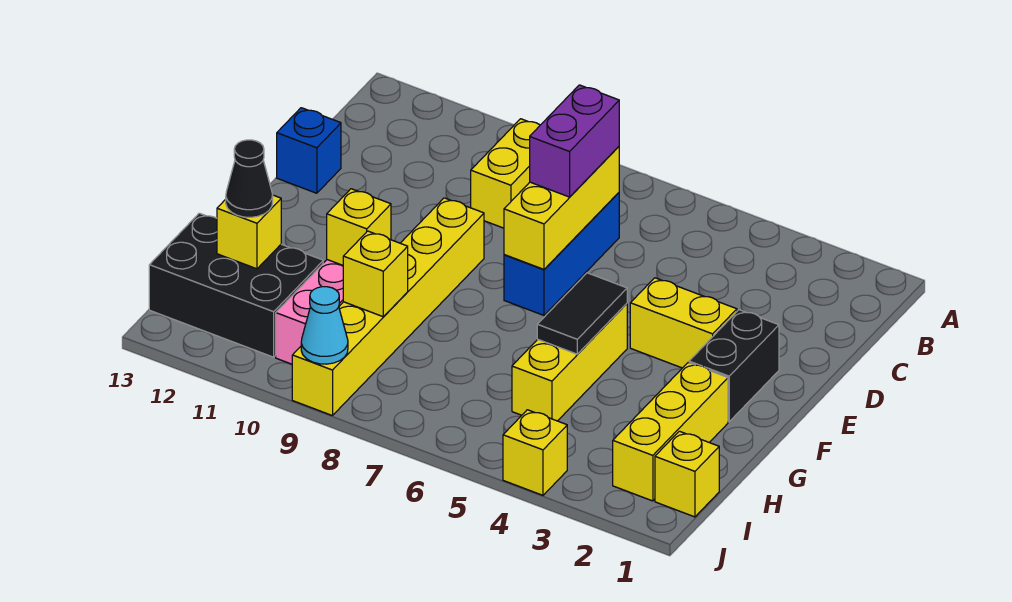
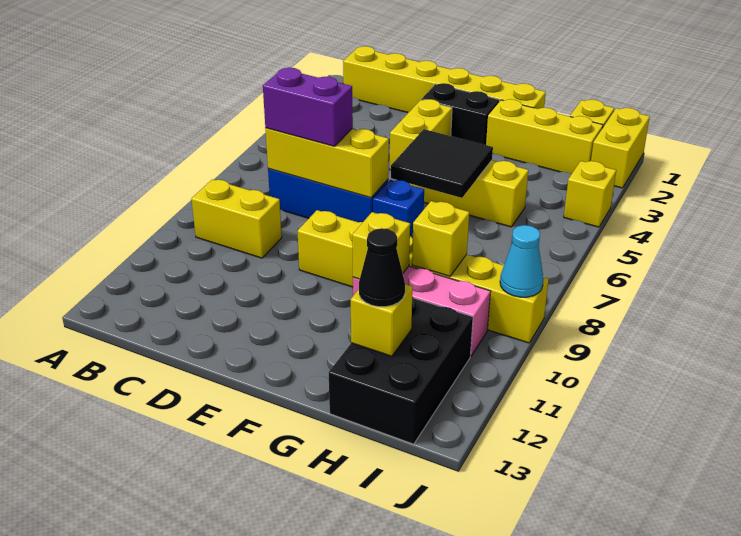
none -> yellow brick B1:G1 level 1
blue brick D13 level 1 -> blue brick F7 level 1
black tile F5:G5 level 2 -> black tile F5:G6 level 2
none -> yellow brick J1:J2 level 1

